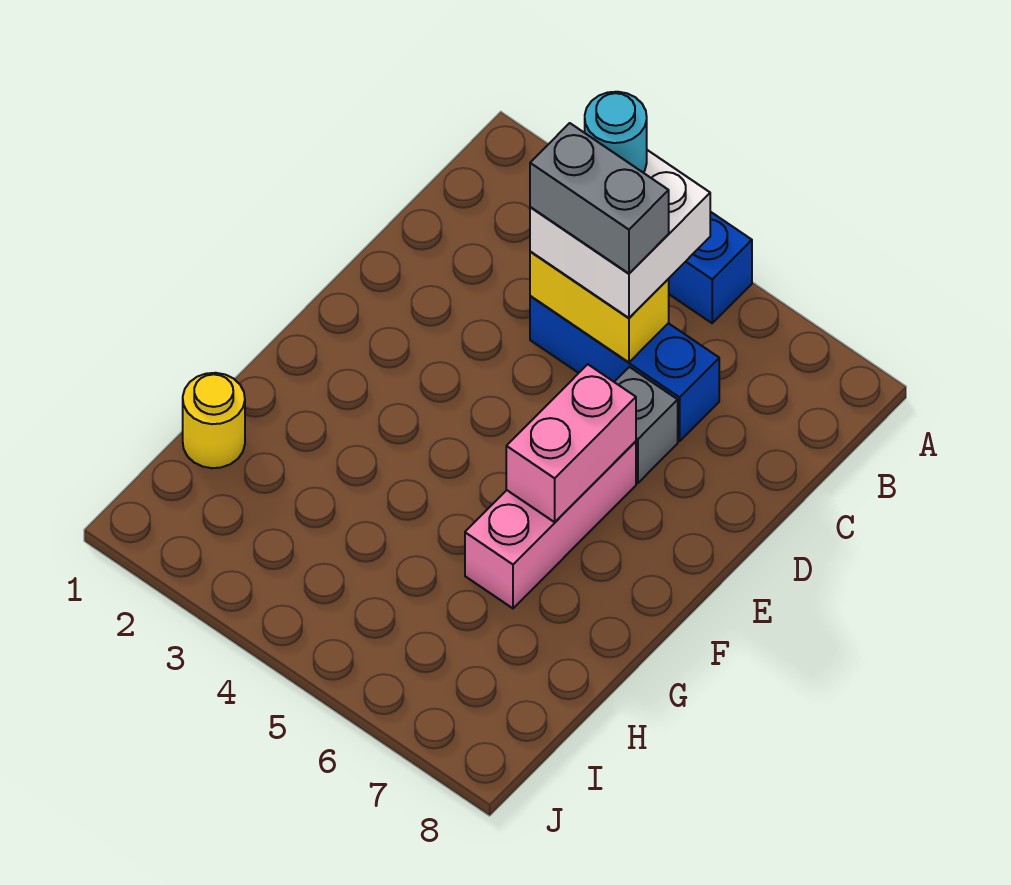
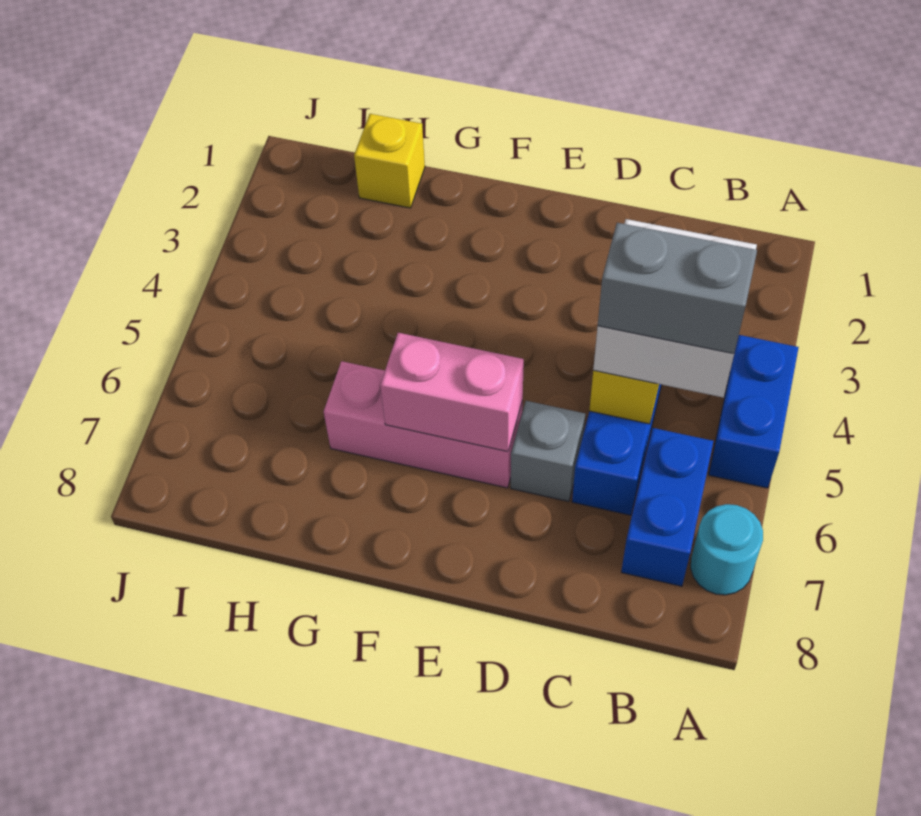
cyan round brick B4 level 4 -> cyan round brick A7 level 1
none -> blue brick B6:B7 level 1
grey brick C4:C5 level 4 -> grey brick B5:C5 level 4
yellow round brick H1 level 1 -> yellow brick H1 level 1

